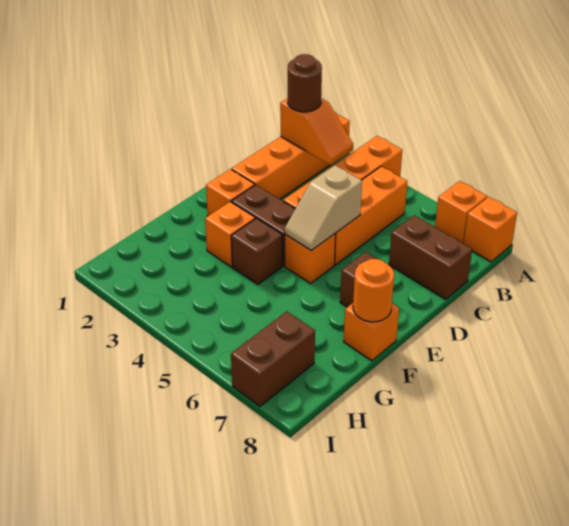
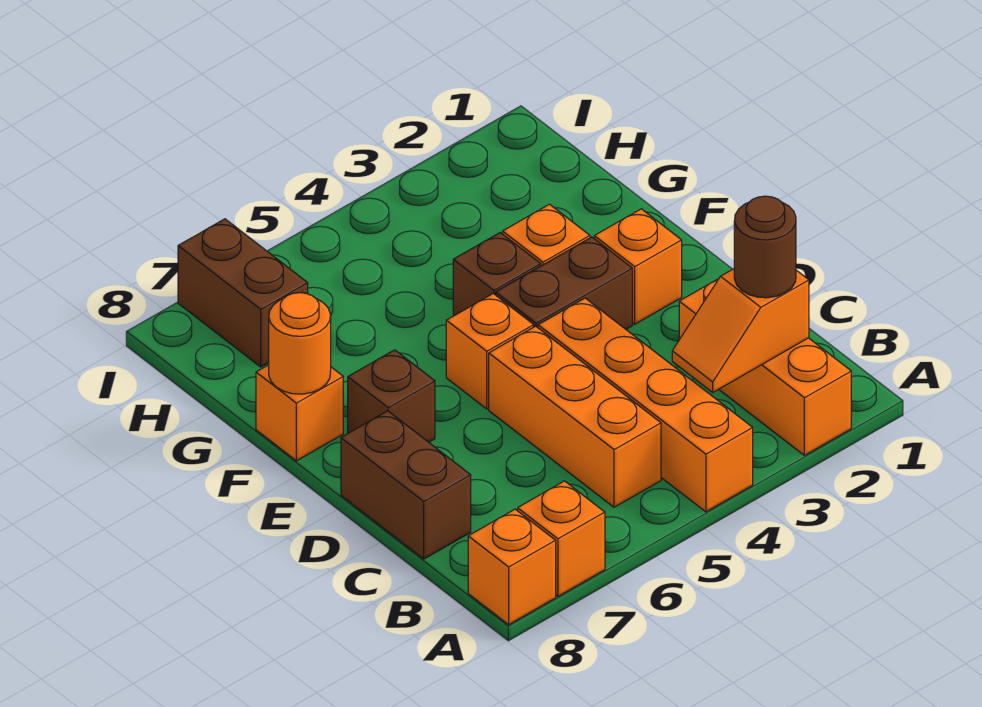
orange brick A2:D2 level 1 -> orange brick A2:C2 level 1
brown brick C7:C8 level 1 -> brown brick C8:D8 level 1
tan slope D5:E5 level 2 top D -> none

